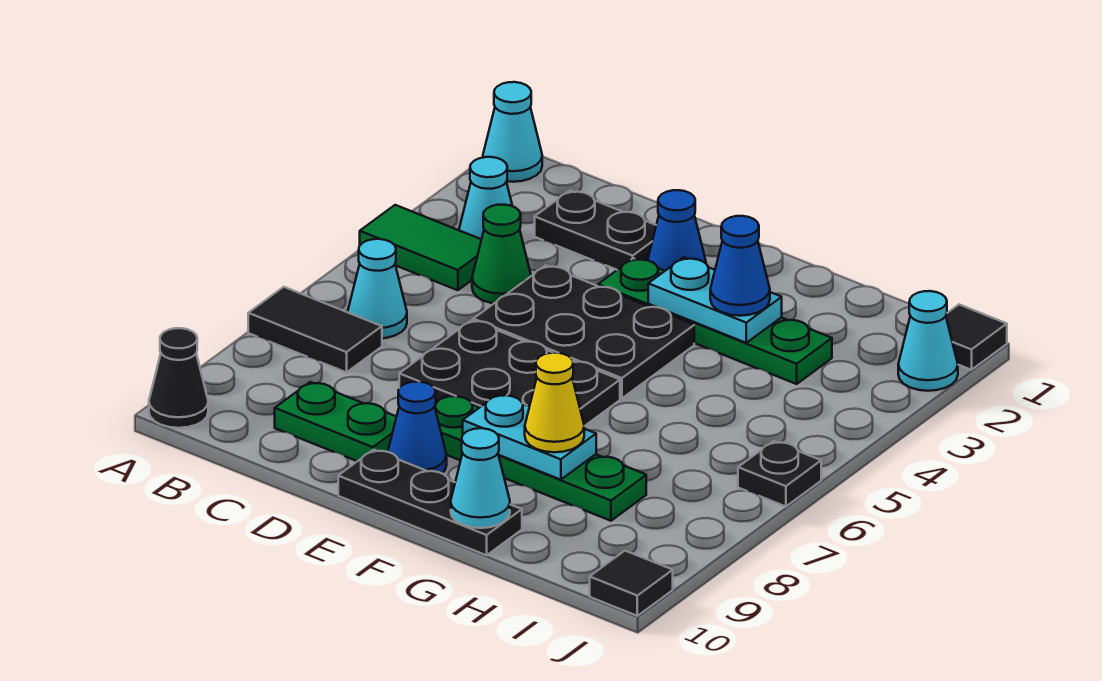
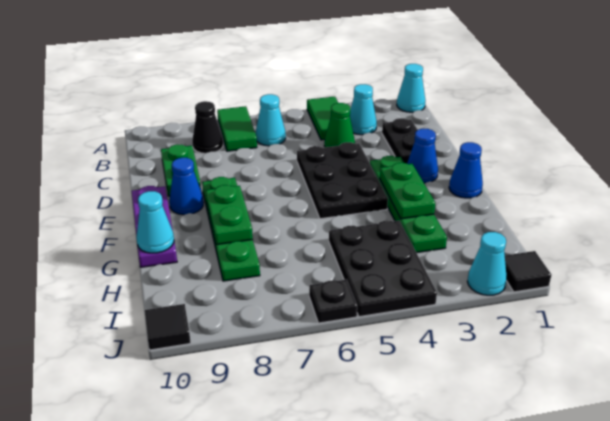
black tile A7:B7 level 1 -> green tile A7:B7 level 1
black cone A10 level 1 -> black cone B8 level 1
black plate D6:F7 level 1 -> black plate H4:J5 level 1
black plate E10:G10 level 1 -> purple plate E10:G10 level 1
cyan plate F3:G3 level 2 -> green plate F3:G3 level 2
cyan plate F8:G8 level 2 -> green plate F8:G8 level 2
blue cone G3 level 3 -> blue cone F1 level 1
yellow cone G8 level 3 -> none

